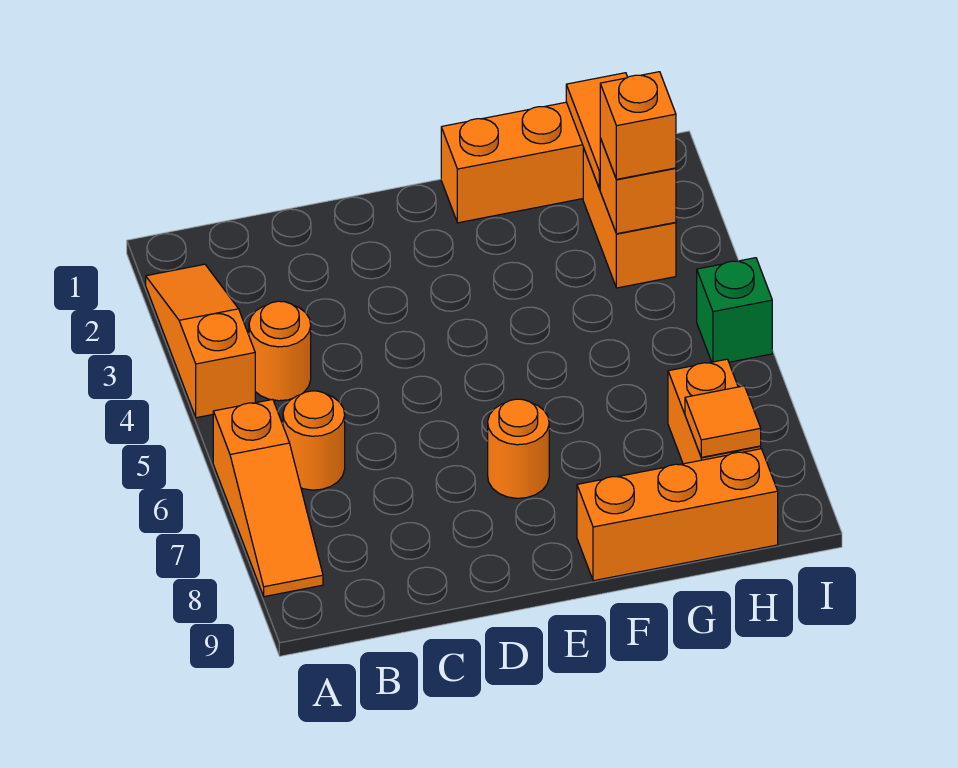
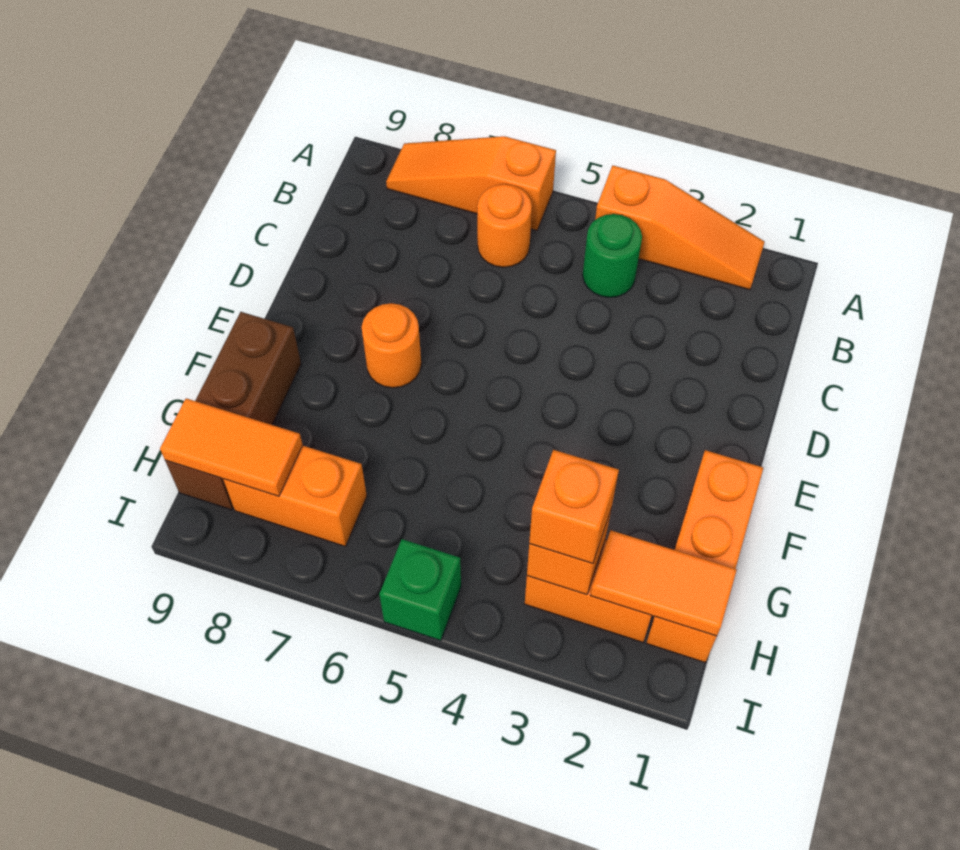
orange round brick B4 level 1 -> green round brick B4 level 1
orange brick F9:H9 level 1 -> brown brick F9:H9 level 1
orange tile H8 level 2 -> orange tile H8:H9 level 2

